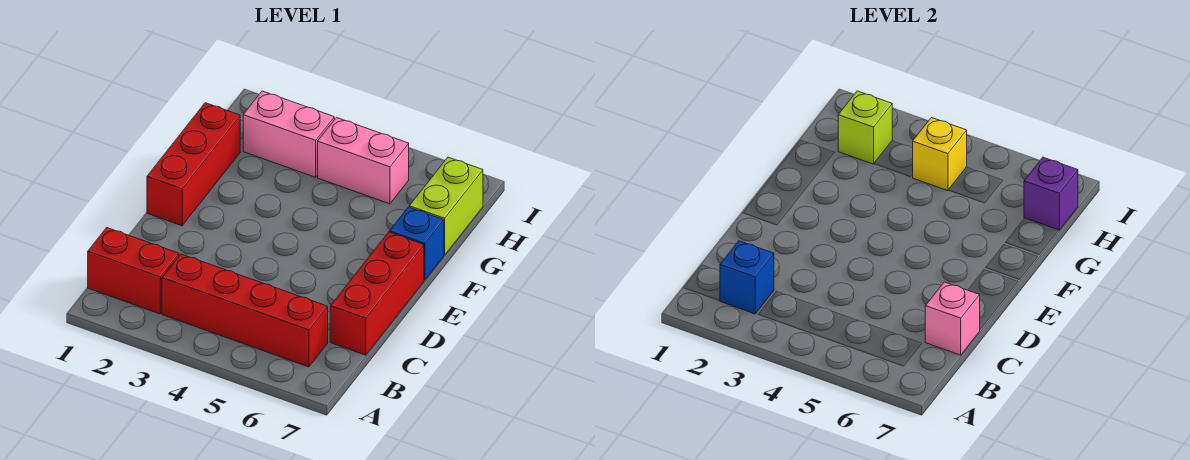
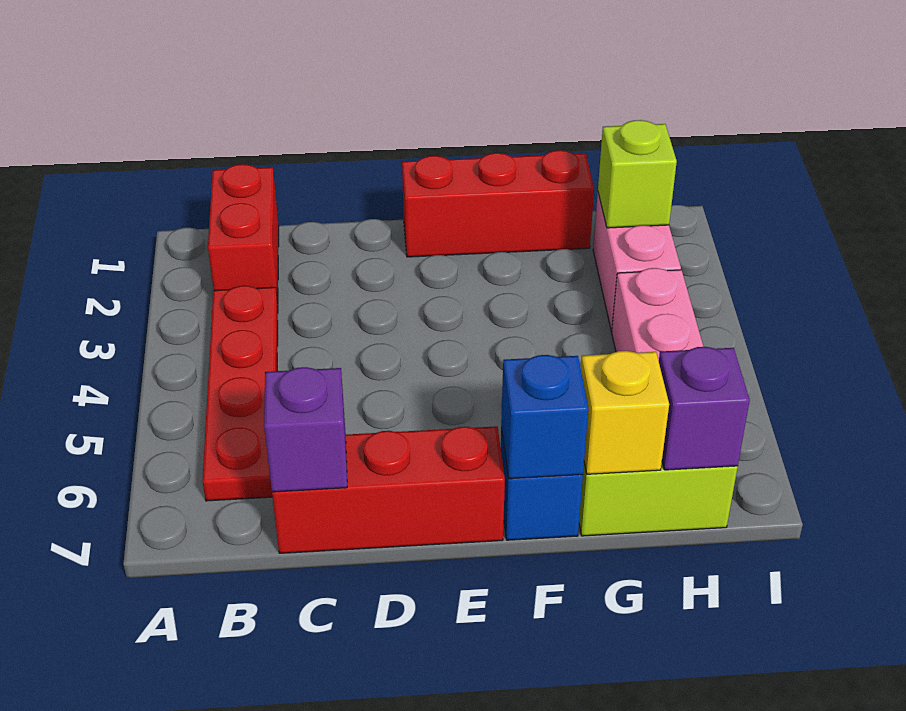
blue brick B2 level 2 -> blue brick F7 level 2
red brick B3:B6 level 1 -> red plate B3:B6 level 1
pink brick C7 level 2 -> purple brick C7 level 2
yellow brick H4 level 2 -> yellow brick G7 level 2

